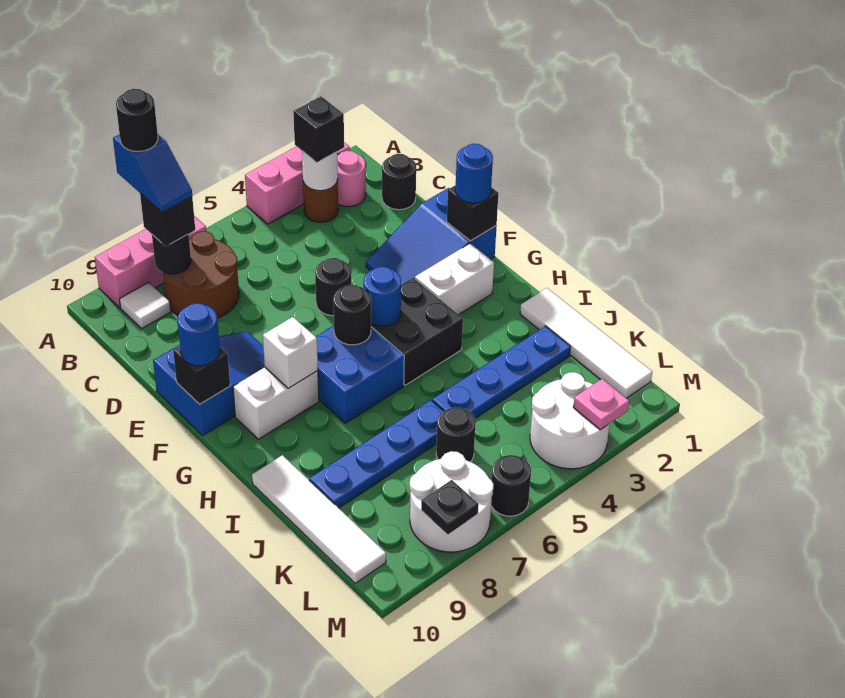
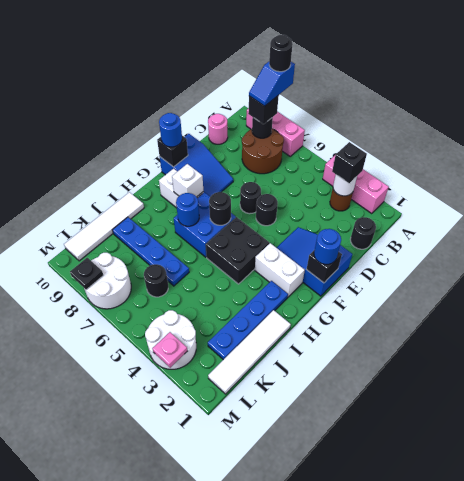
pink round brick B2 level 1 -> pink round brick C10 level 1
white tile B9 level 1 -> none
blue round brick G5 level 2 -> blue round brick H7 level 2
blue plate J2:J5 level 1 -> blue plate H2:K2 level 1
black round brick M6 level 1 -> black round brick E6 level 1

